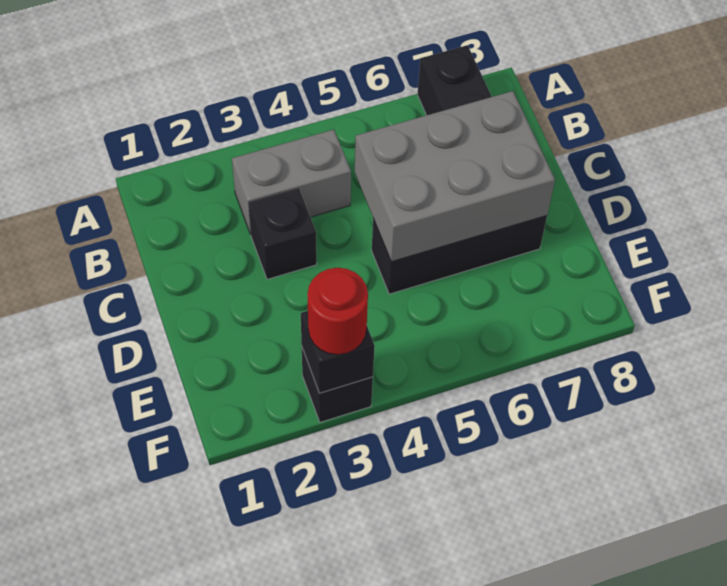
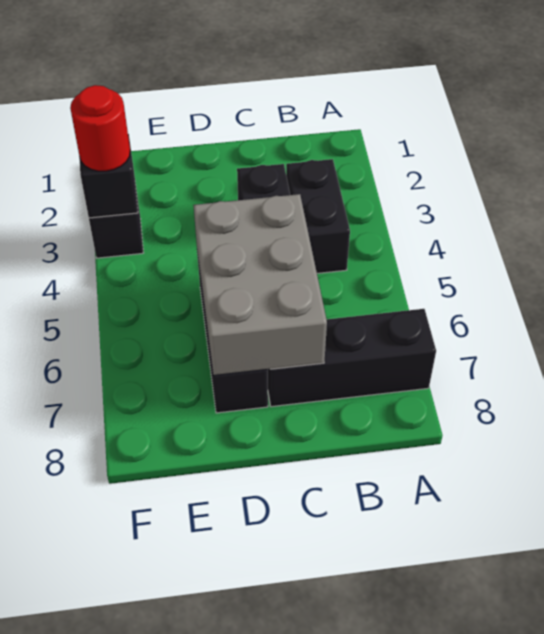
grey brick B3:B4 level 1 -> black brick B3:B4 level 1

